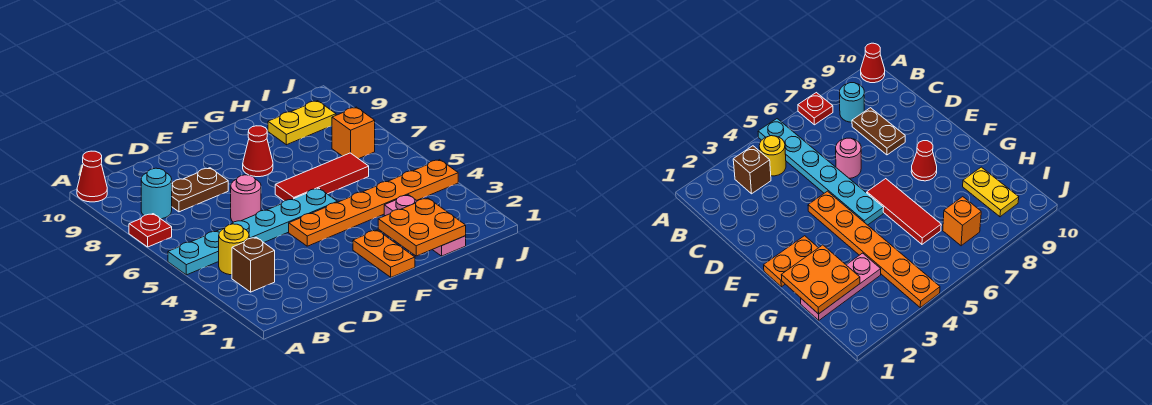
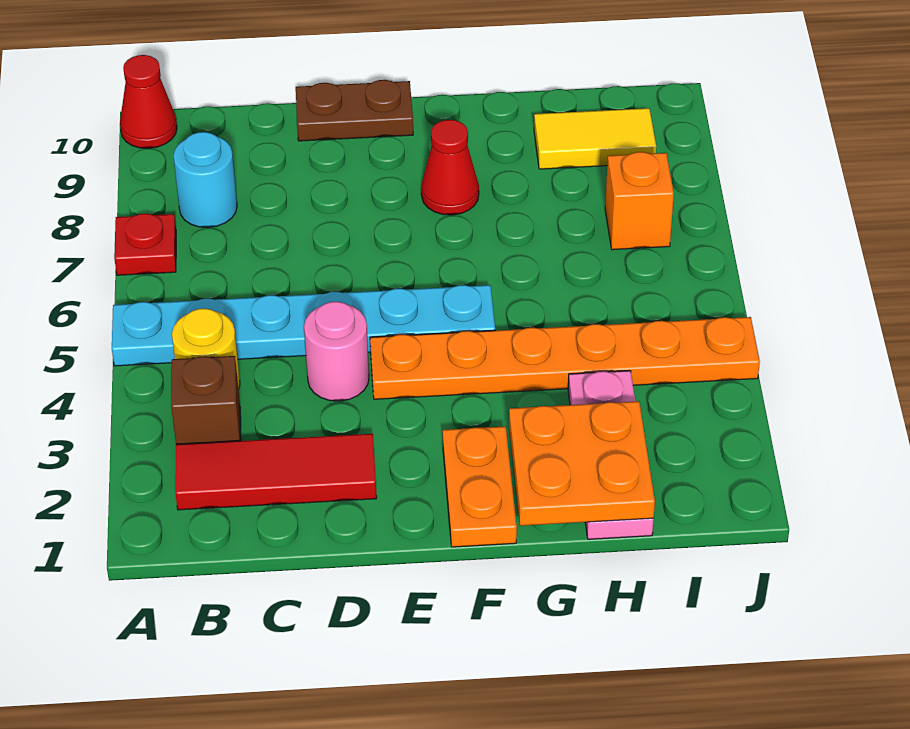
brown plate C8:D8 level 1 -> brown plate D10:E10 level 1
pink round brick D6 level 1 -> pink round brick D4 level 1
red tile F6:H6 level 1 -> red tile B2:D2 level 1
yellow plate H9:I9 level 1 -> yellow tile H9:I9 level 1

